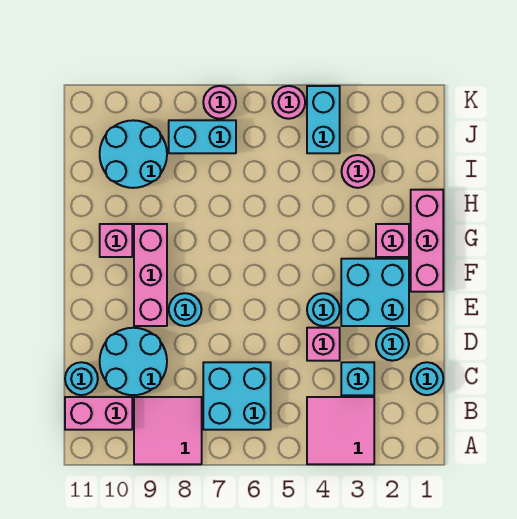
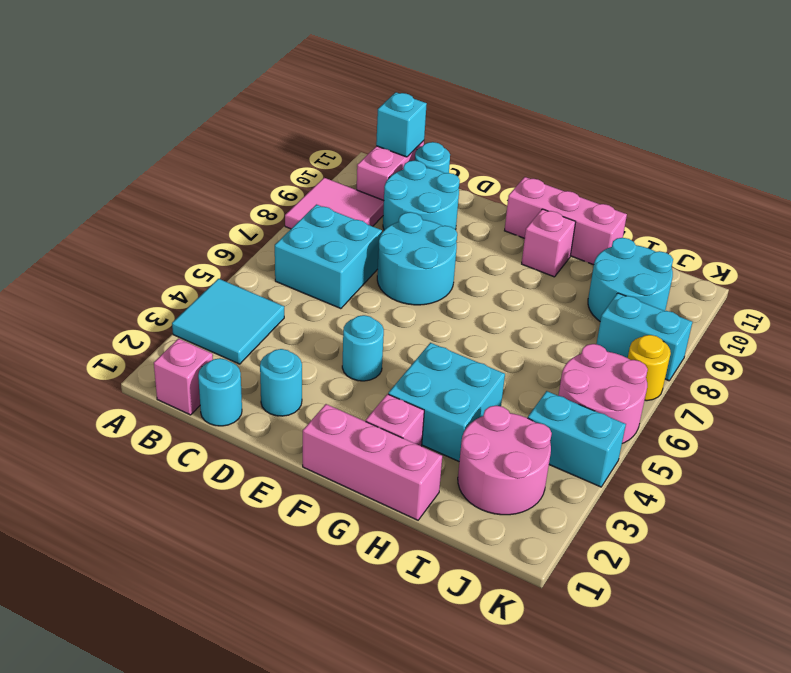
pink tile A3:B4 level 1 -> cyan tile A3:B4 level 1
cyan brick C3 level 1 -> cyan brick B11 level 2
pink brick D4 level 1 -> pink brick B1 level 1
cyan brick E2:F3 level 1 -> cyan brick G3:H4 level 1
cyan round brick E8 level 1 -> cyan round brick D7:E8 level 1
pink brick E9:G9 level 1 -> pink brick F11:H11 level 1
pink round brick I3 level 1 -> pink round brick I2:J3 level 1
cyan brick J7:J8 level 1 -> cyan brick J8:K8 level 1
pink round brick K5 level 1 -> pink round brick J5:K6 level 1
pink round brick K7 level 1 -> yellow round brick K7 level 1

